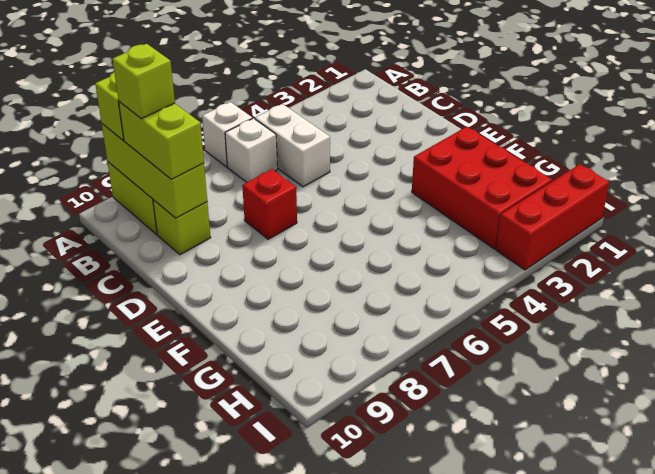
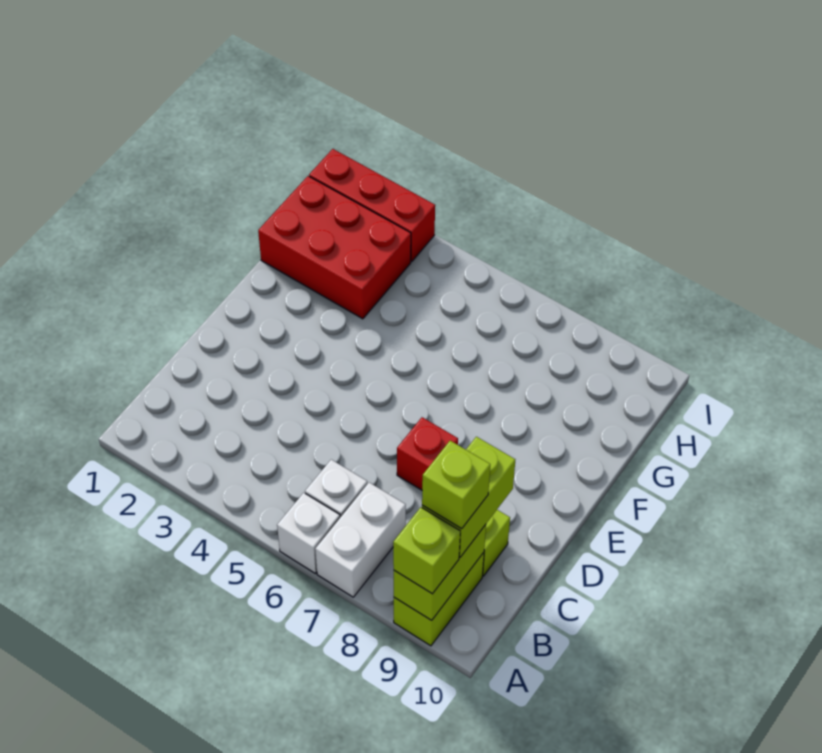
lime brick A9:C9 level 2 -> lime brick A9:B9 level 2
white brick B5:C5 level 1 -> white brick A7:B7 level 1
red brick F2:H3 level 1 -> red brick G1:H3 level 1

